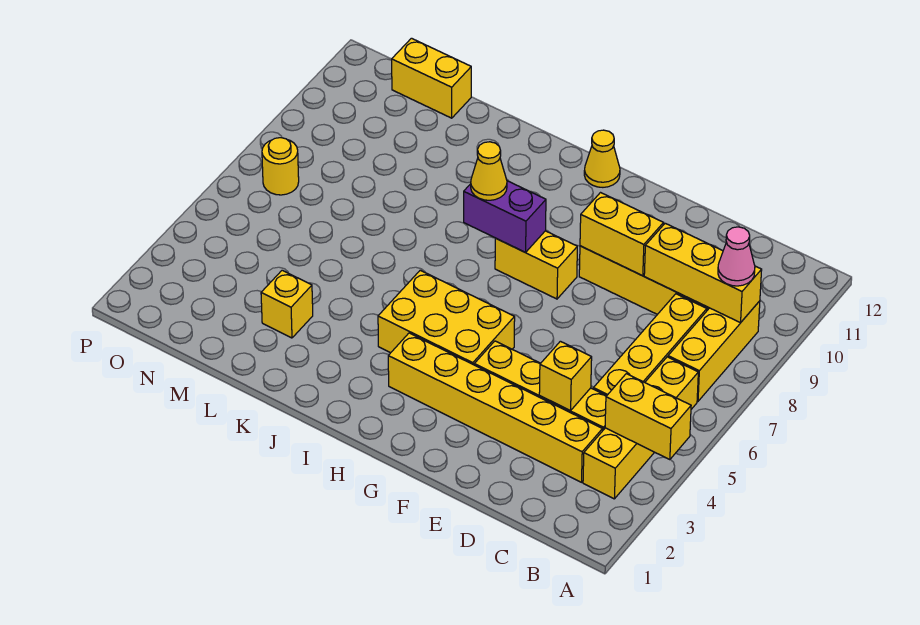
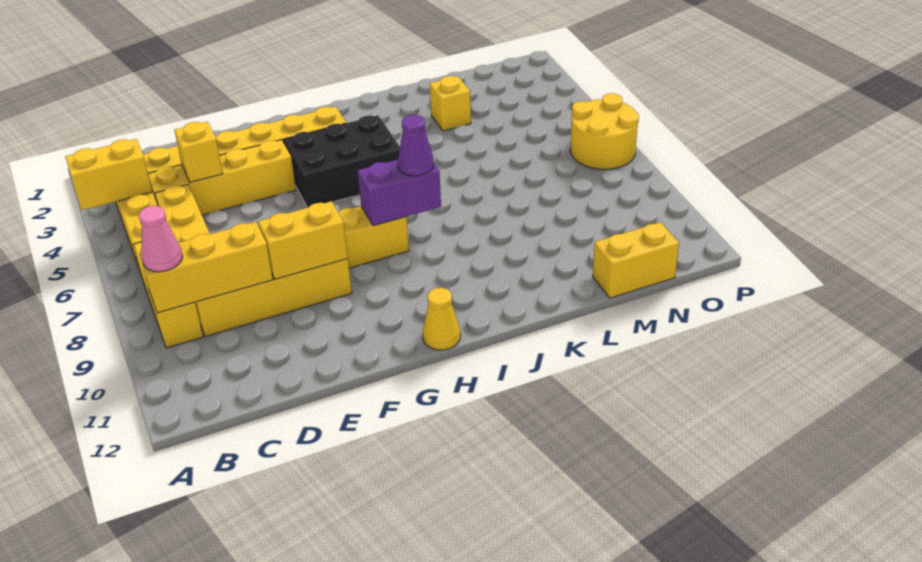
yellow brick G4:I5 level 1 -> black brick G4:I5 level 1
yellow cone I8 level 3 -> purple cone I8 level 3
yellow round brick O7 level 1 -> yellow round brick O6:P7 level 1

